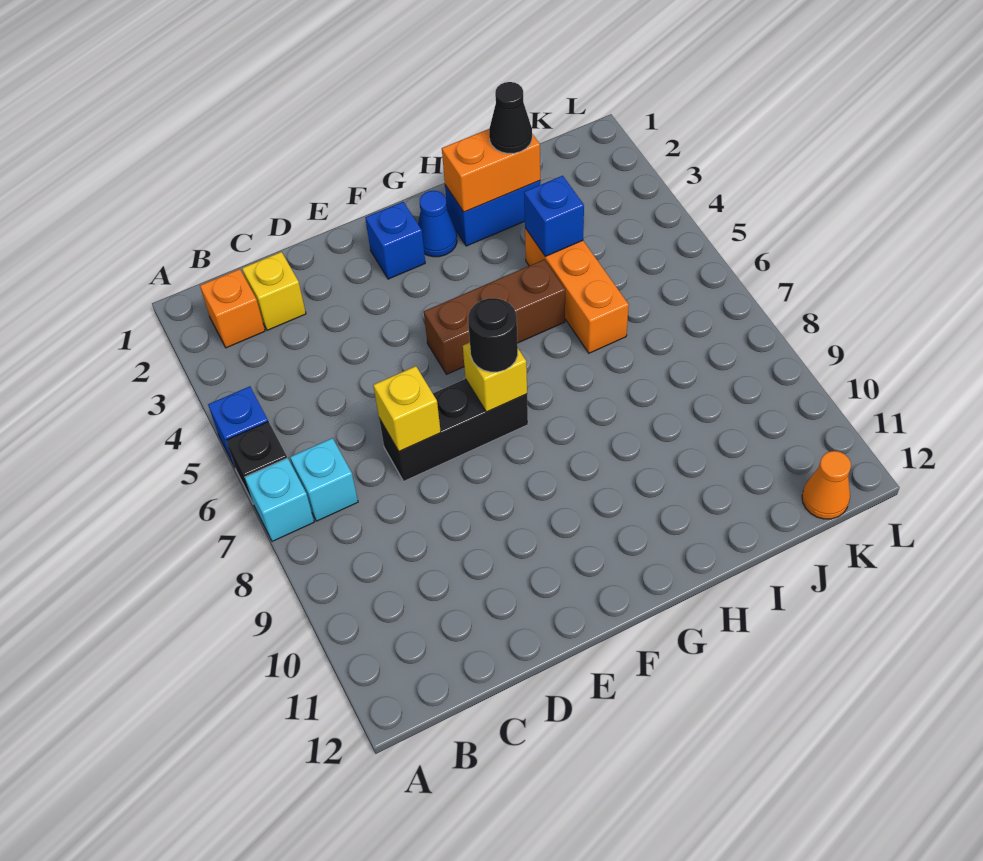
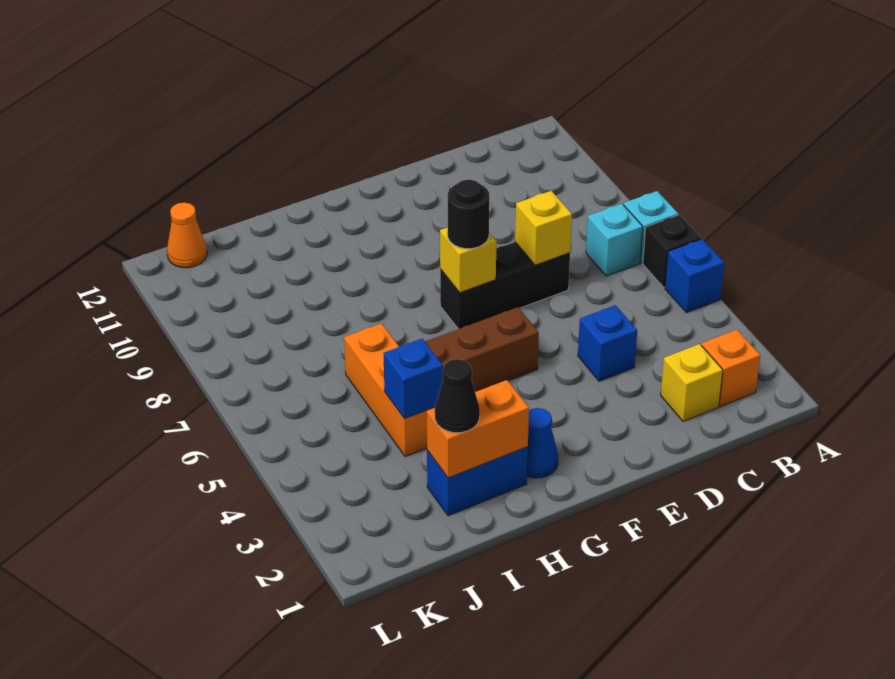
blue brick F2 level 1 -> blue brick D4 level 1

